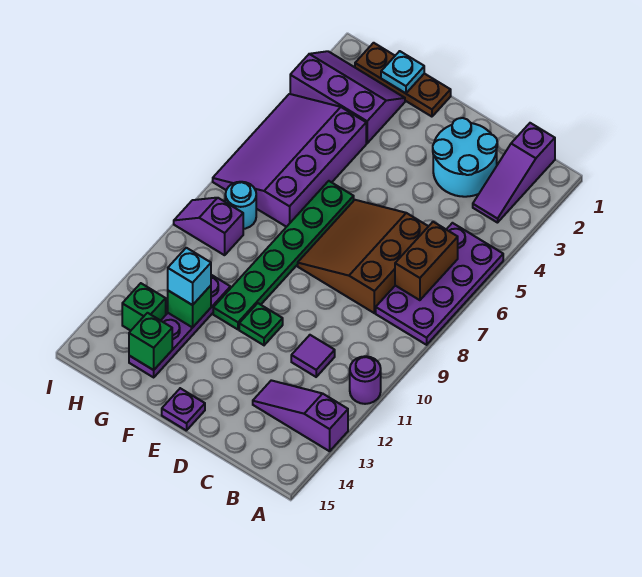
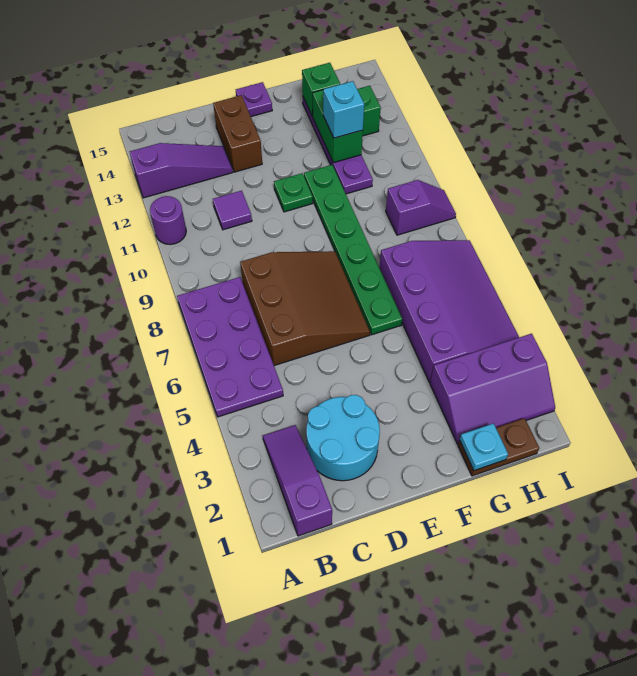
brown brick B6:B7 level 2 -> brown brick D13:D14 level 1
brown plate F1:H1 level 1 -> brown plate G1:H1 level 1
green brick G12 level 2 -> green brick G12:G13 level 2
cyan round brick H8 level 1 -> none

